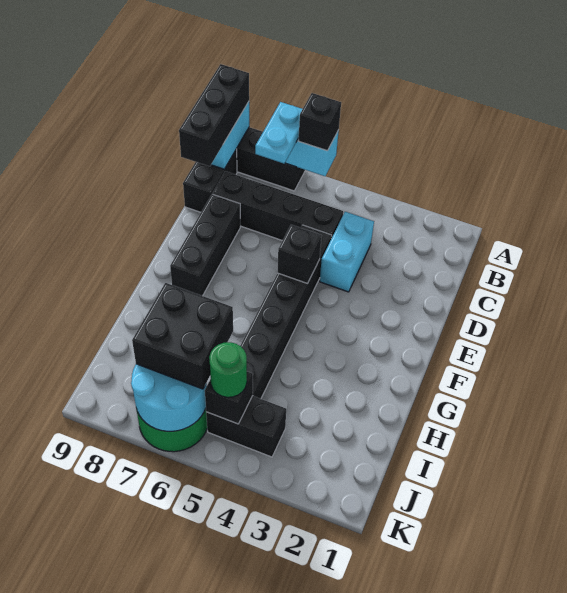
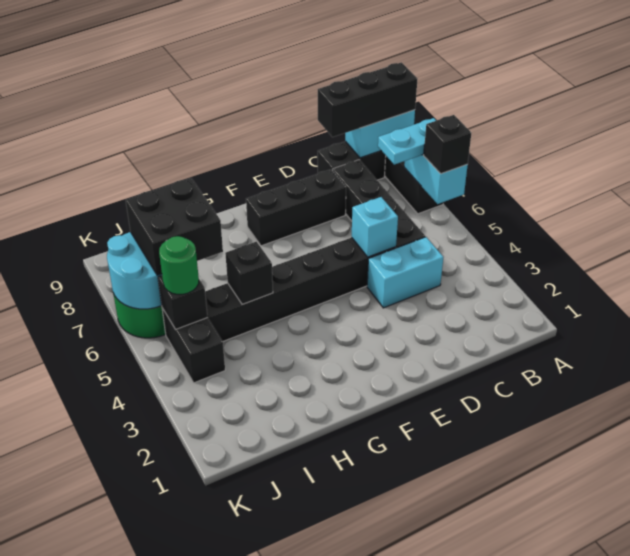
none -> cyan brick D5 level 2
black brick E5 level 2 -> black brick H5 level 2

